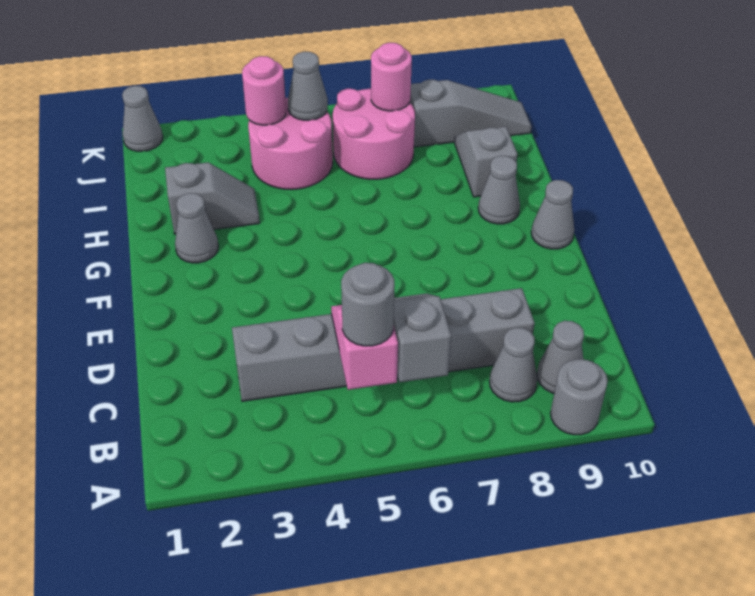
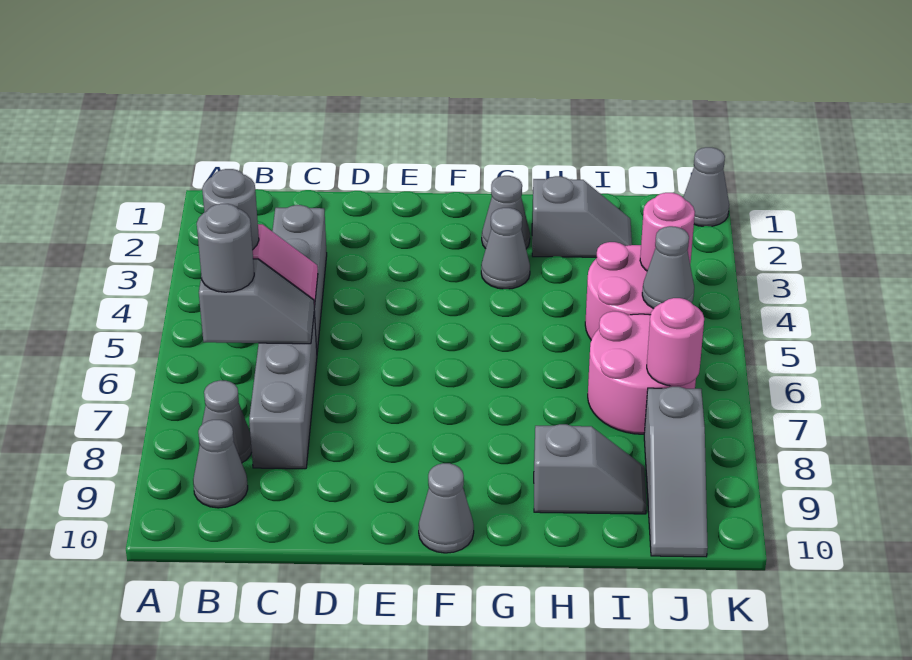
grey round brick A9 level 1 -> grey round brick B6 level 3
grey cone G9 level 1 -> grey cone G3 level 1
grey slope H2:H3 level 1 top 2 -> grey slope H2:I2 level 1 top H

